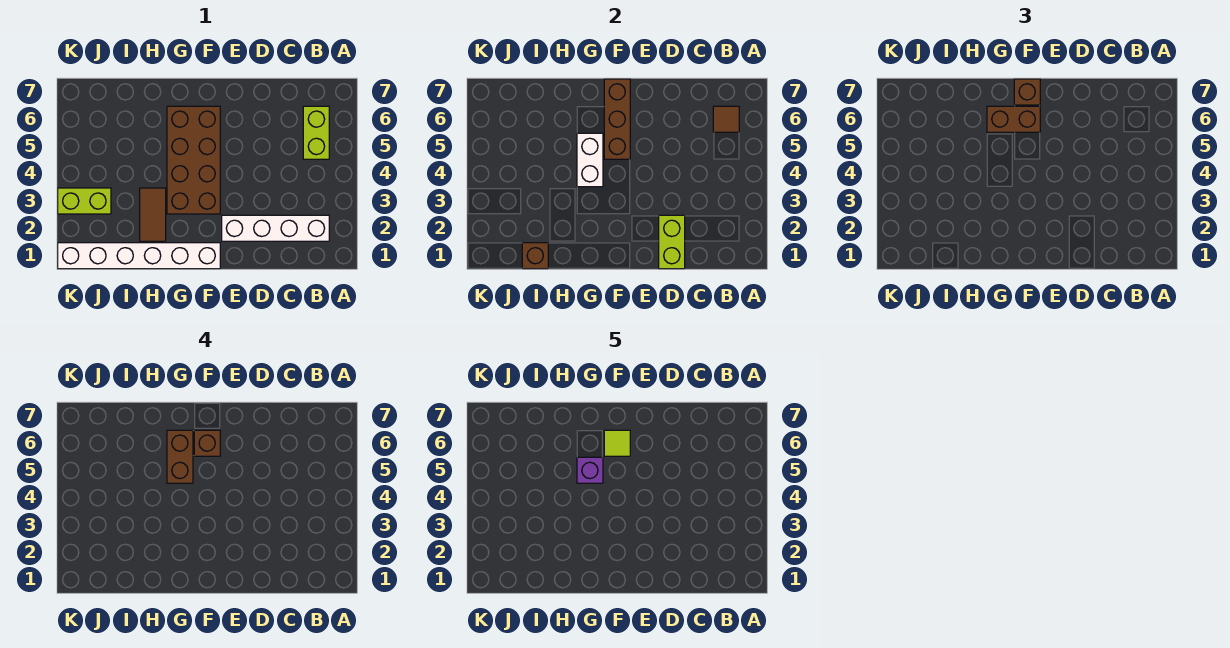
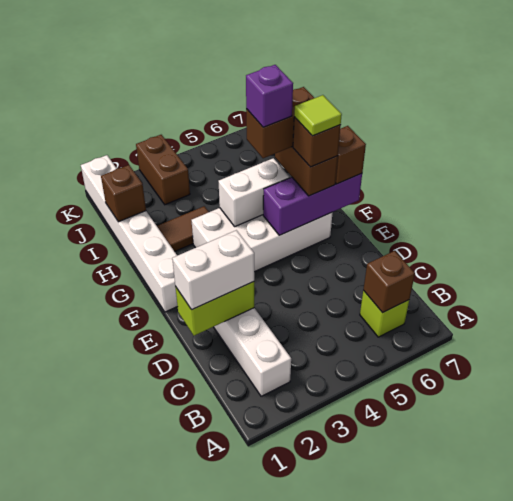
lime brick B5:B6 level 1 -> lime brick B6 level 1
brown tile B6 level 2 -> brown brick B6 level 2
none -> white brick D1:D2 level 3
brown brick F3:G6 level 1 -> white brick F3:G6 level 1
brown brick F5:F7 level 2 -> purple brick F5:F7 level 2
lime brick J3:K3 level 1 -> brown brick J3:K3 level 1

